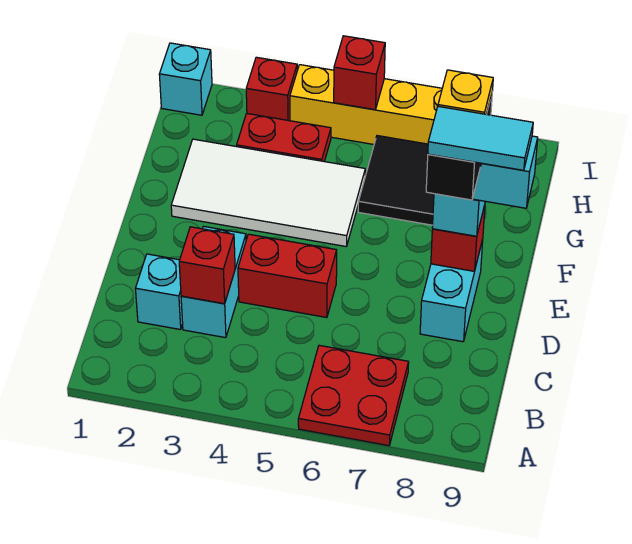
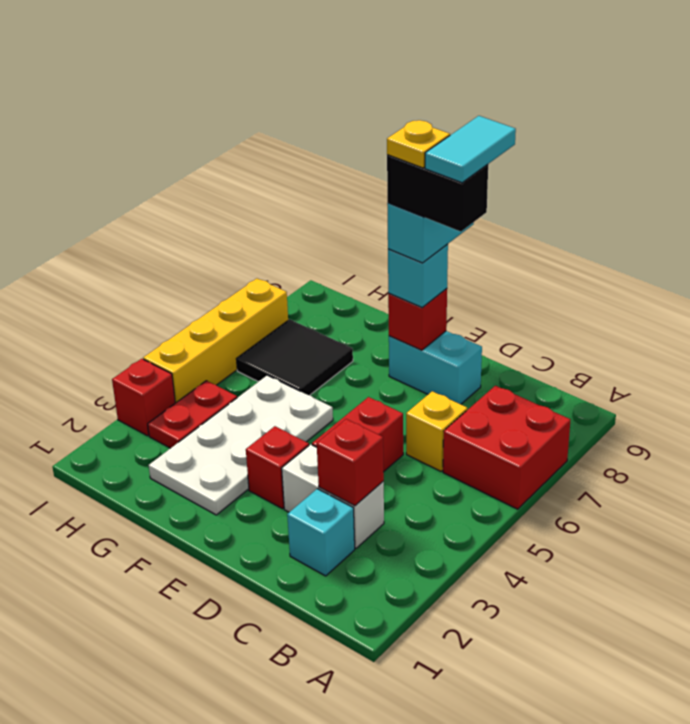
red plate A6:B7 level 1 -> red brick A6:B7 level 1
cyan brick C3:D3 level 1 -> white brick C3:D3 level 1
none -> yellow brick C6 level 1
white tile F2:G5 level 1 -> white plate F2:G5 level 1
cyan brick I1 level 1 -> none
red brick I5 level 2 -> red brick E3 level 1

